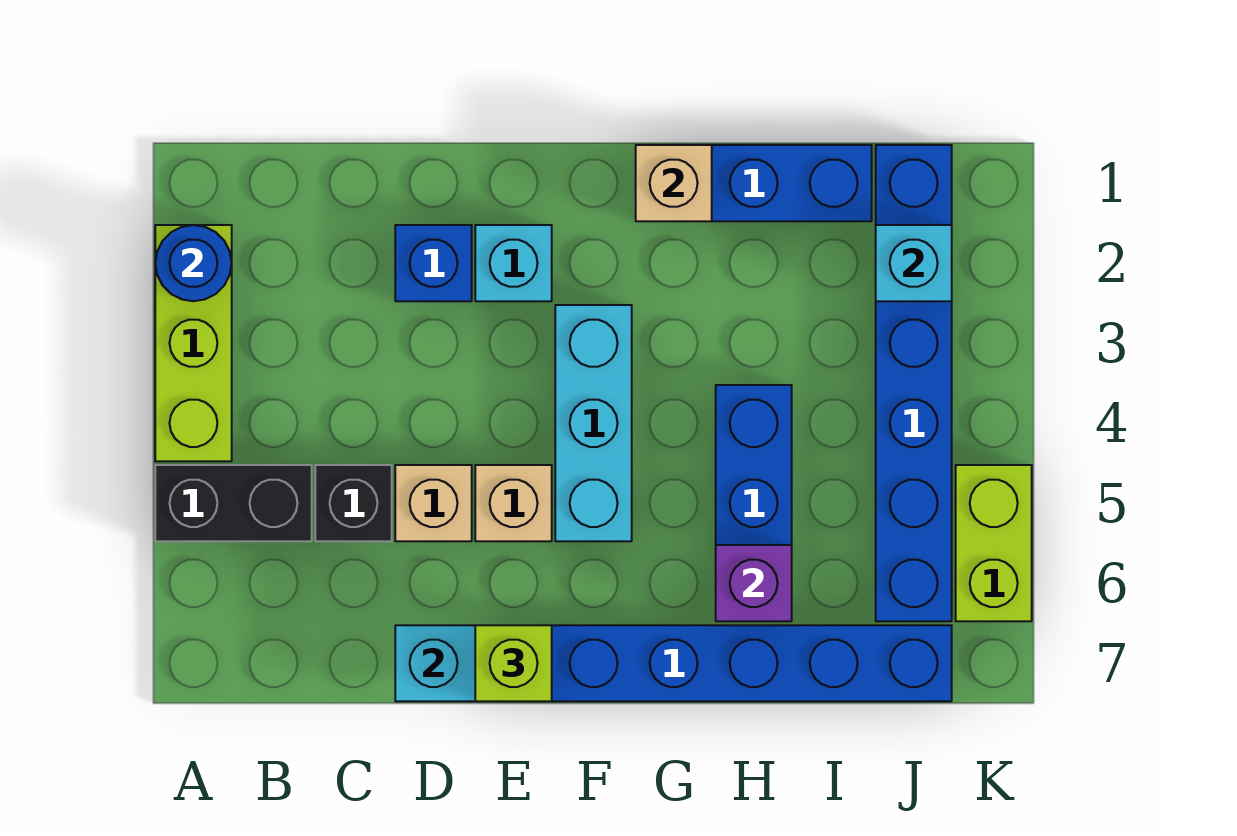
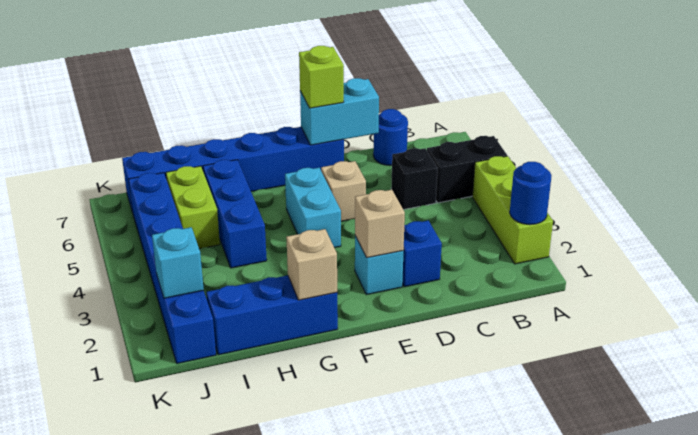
none -> blue round brick C7 level 1
tan brick D5 level 1 -> tan brick E2 level 2
cyan brick F3:F5 level 1 -> cyan brick F4:F5 level 1
purple brick H6 level 2 -> none
lime brick K5:K6 level 1 -> lime brick I5:I6 level 1

